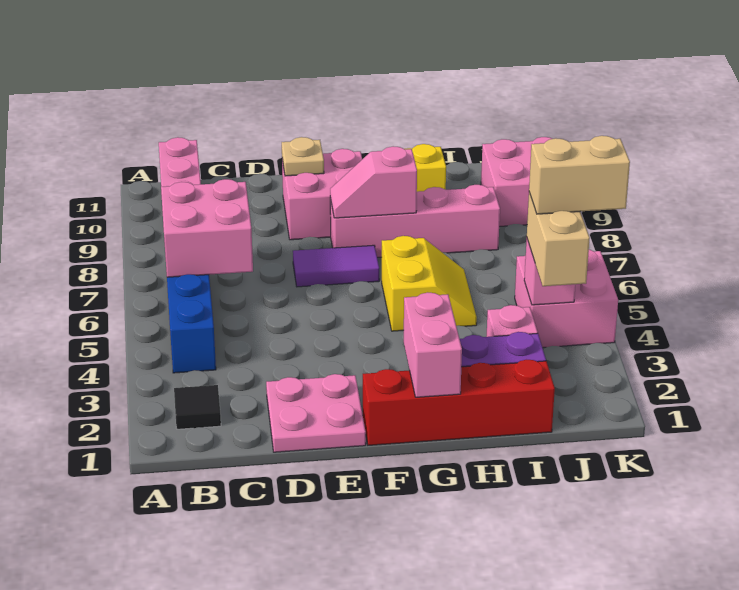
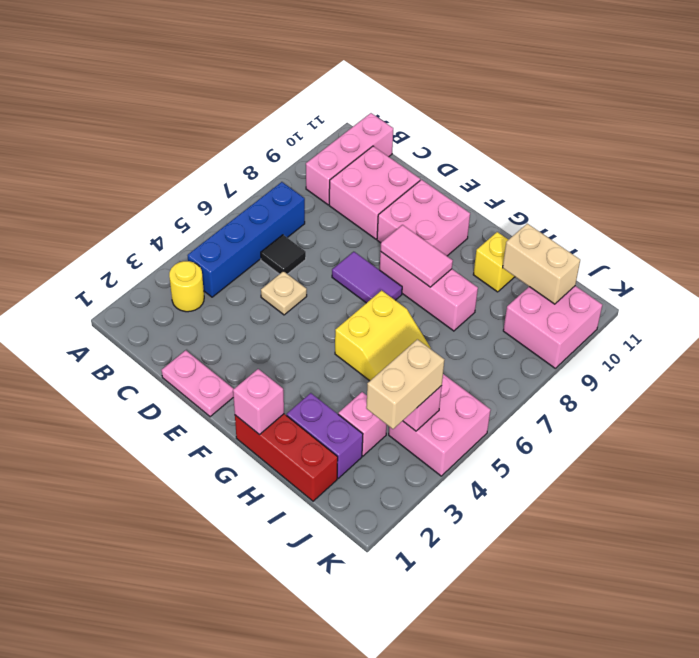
black tile B2 level 1 -> black tile C6 level 1
none -> yellow round brick B3 level 1
pink brick B6:C7 level 2 -> pink brick C9:D10 level 1
pink plate D1:E2 level 1 -> pink plate D1:E1 level 1
tan plate E10 level 2 -> tan plate D5 level 1
red brick F1:I1 level 1 -> red brick G1:I1 level 1
pink brick F8:I8 level 1 -> pink brick F8:H8 level 1
pink slope F8:G8 level 2 top G -> pink tile F8:G8 level 2
pink brick G1:G2 level 2 -> pink brick G1 level 2
tan brick J4:K4 level 4 -> tan brick I10:J10 level 2

